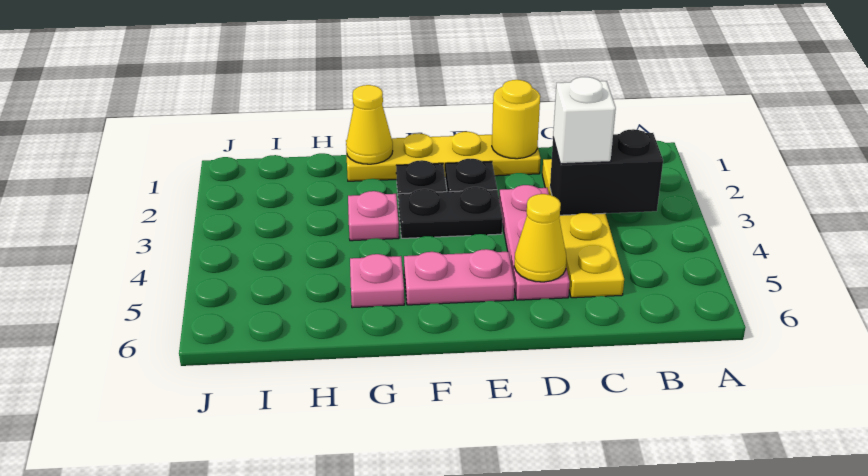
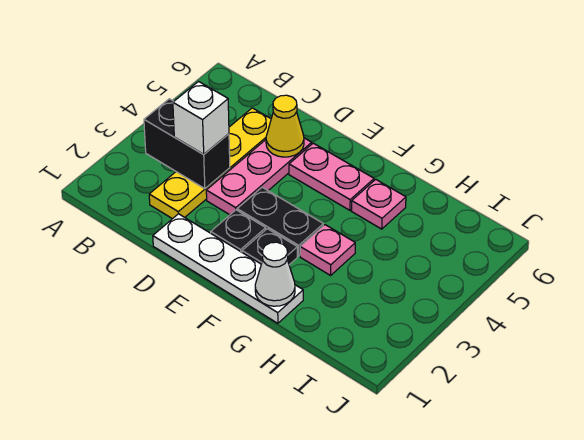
yellow plate D1:G1 level 1 -> white plate D1:G1 level 1
yellow round brick D1 level 2 -> none
yellow cone G1 level 2 -> white cone G1 level 2

